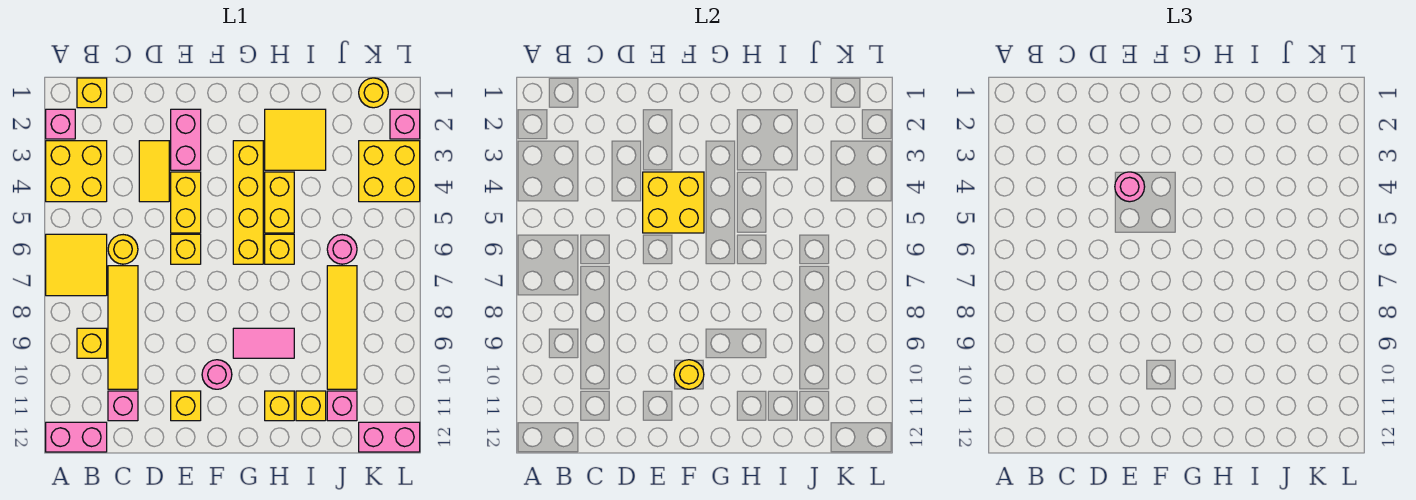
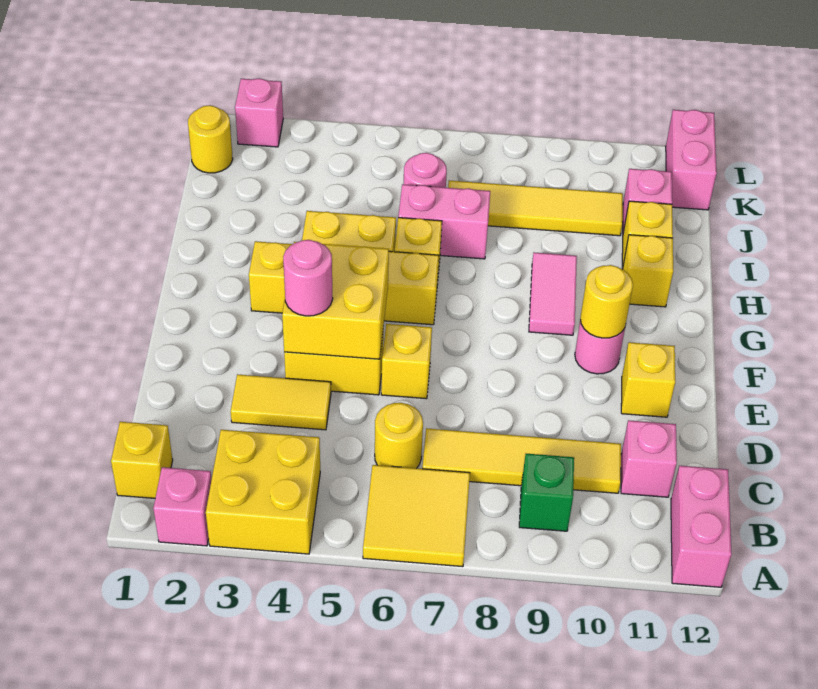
yellow brick B9 level 1 -> green brick B9 level 1
pink brick E2:E3 level 1 -> pink brick I6:I7 level 1
yellow tile H2:I3 level 1 -> none
yellow brick K3:L4 level 1 -> none

